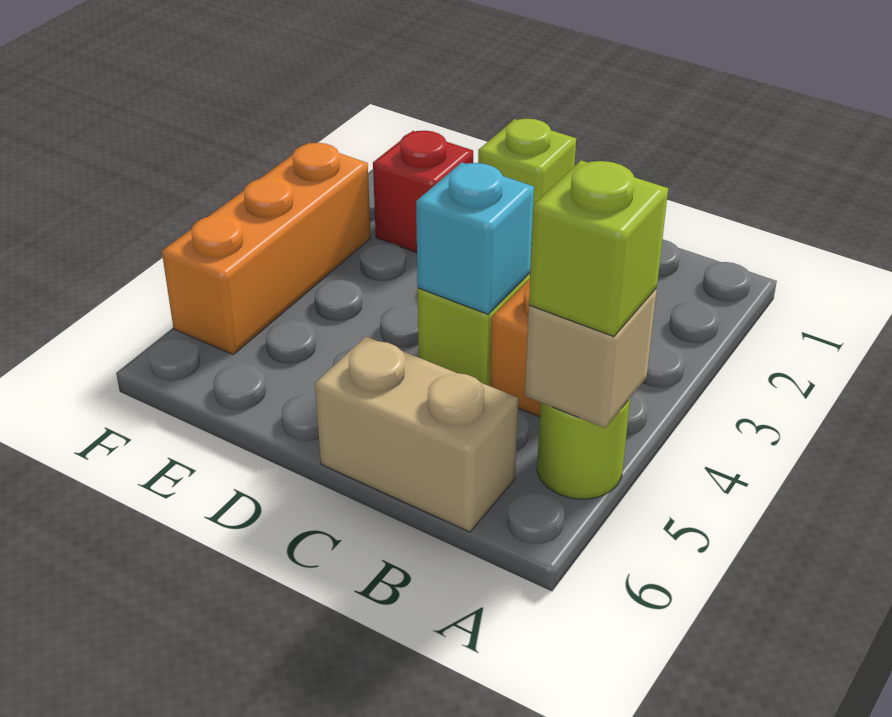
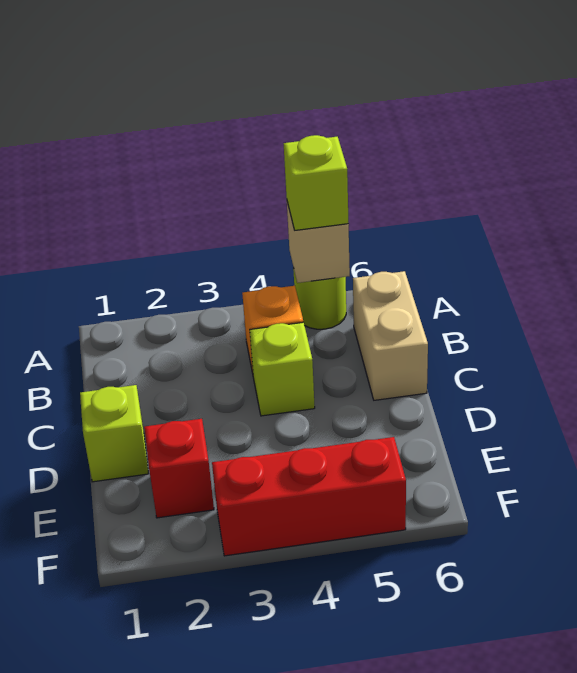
cyan brick C4 level 2 -> none
orange brick F3:F5 level 1 -> red brick F3:F5 level 1

